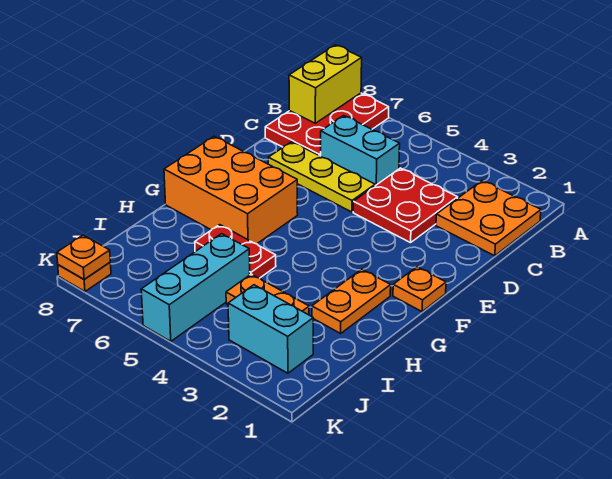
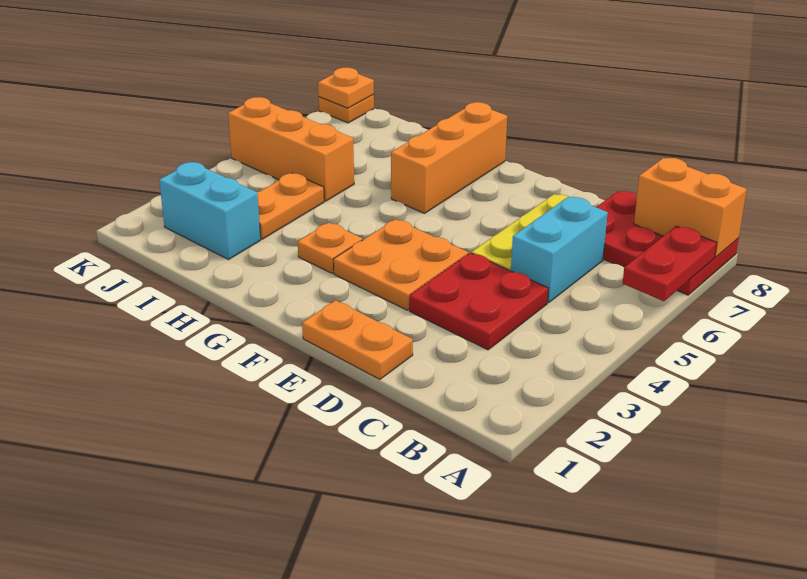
yellow brick A8:B8 level 2 -> orange brick A8:B8 level 2
orange plate B1:C2 level 1 -> orange plate E3:F4 level 1
orange plate F1 level 1 -> orange plate G3 level 1
orange brick F6:G8 level 1 -> orange brick G6:G8 level 1
orange plate G2:H2 level 1 -> orange plate D1:E1 level 1
red plate H5:H6 level 1 -> red plate A6:A7 level 2
cyan brick I5:K5 level 1 -> orange brick I5:K5 level 1
cyan brick J2:J3 level 1 -> cyan brick I2:J2 level 1

